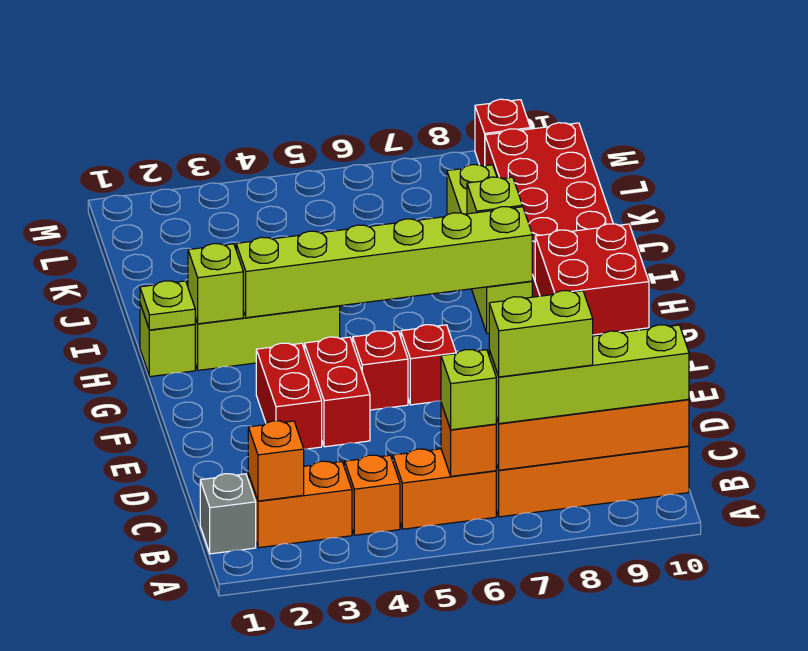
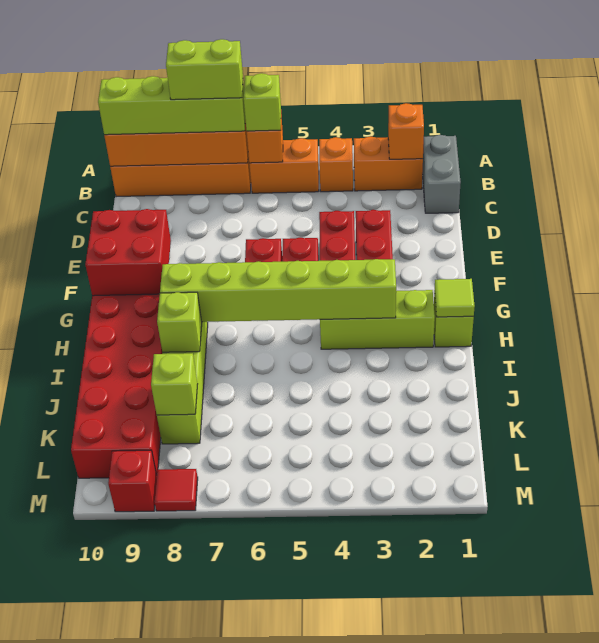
grey brick B1 level 1 -> grey brick B1:C1 level 1
lime plate H1 level 2 -> lime tile H1 level 2
lime brick H2 level 2 -> lime brick K8 level 2
none -> red tile M8 level 1

